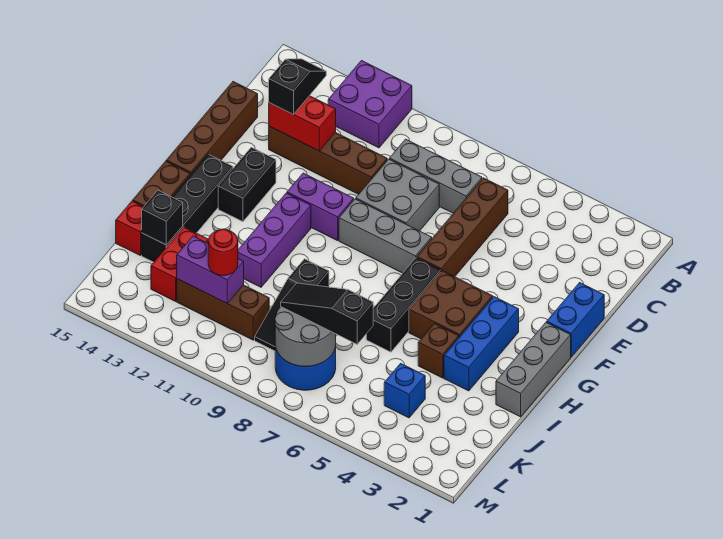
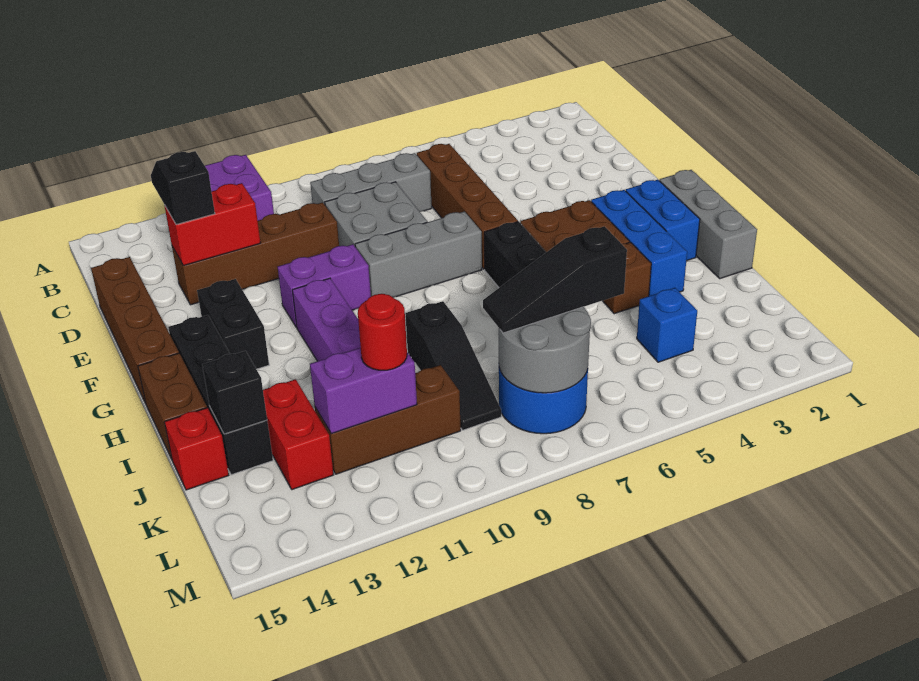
blue brick E1:F1 level 1 -> blue brick G2:H2 level 1

